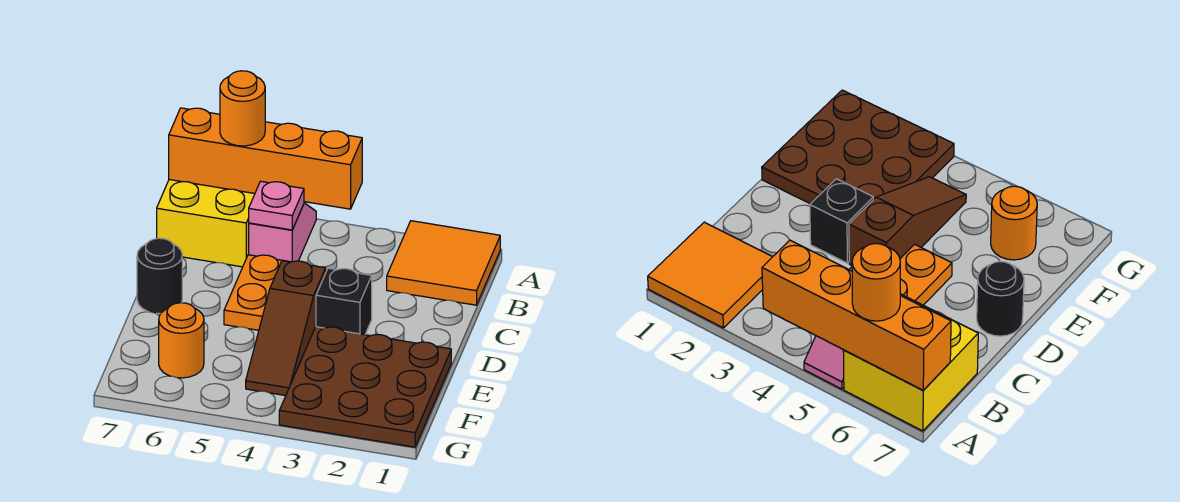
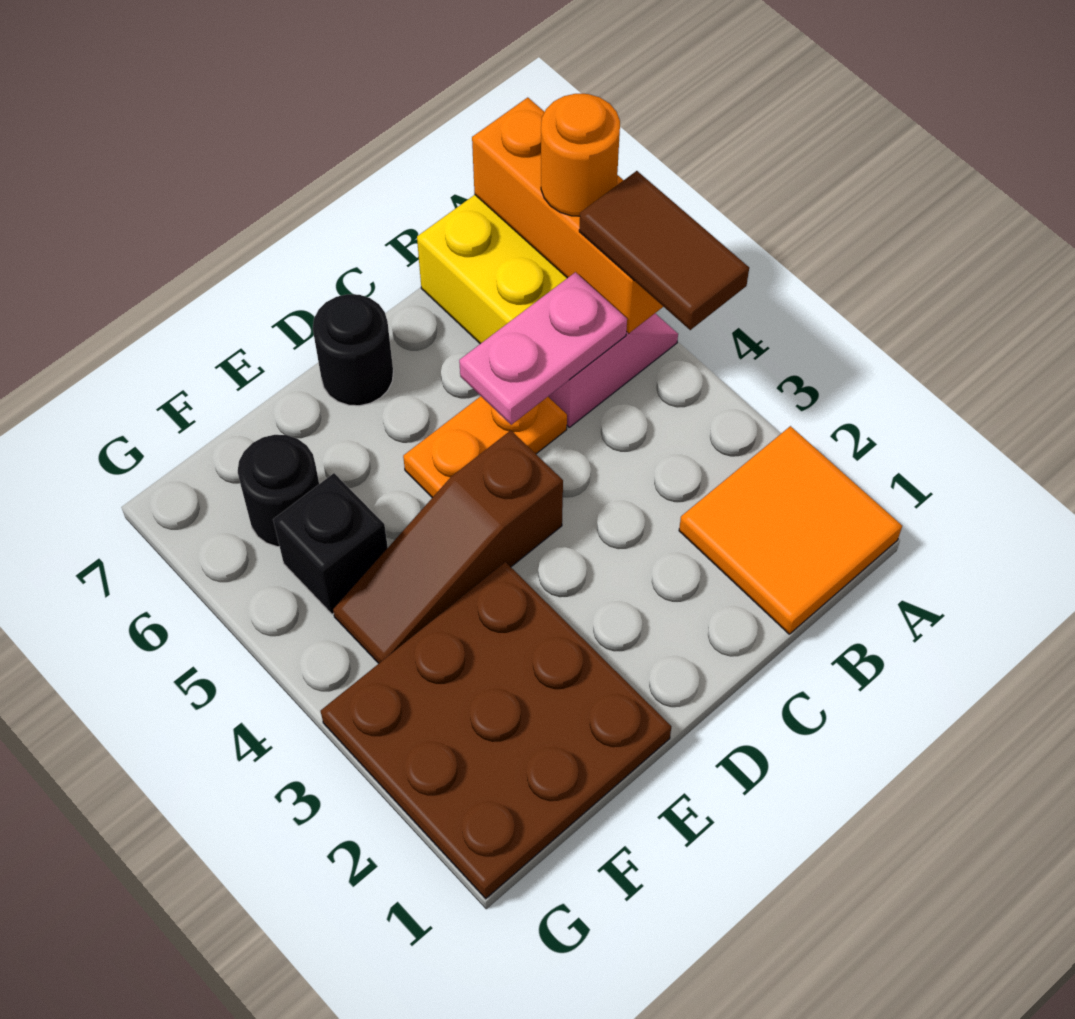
orange brick A4:A7 level 2 -> orange brick A5:A7 level 2
none -> brown tile A4:A5 level 3
pink plate B5 level 2 -> pink plate B5:C5 level 2
black brick D3 level 1 -> black brick F5 level 1
orange round brick F6 level 1 -> black round brick F6 level 1

